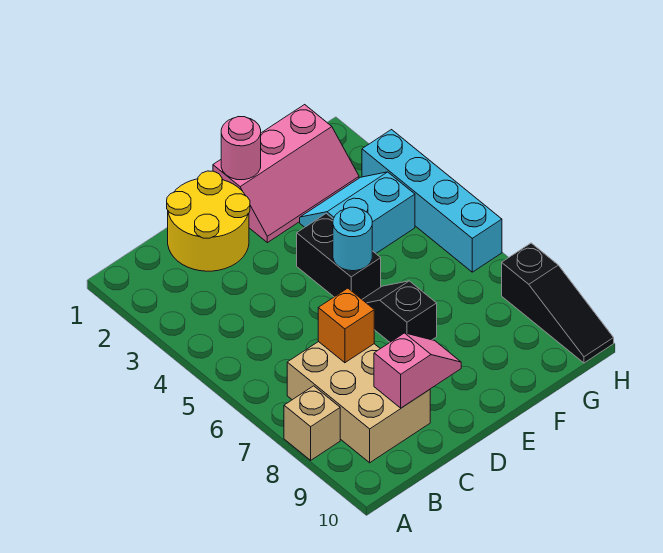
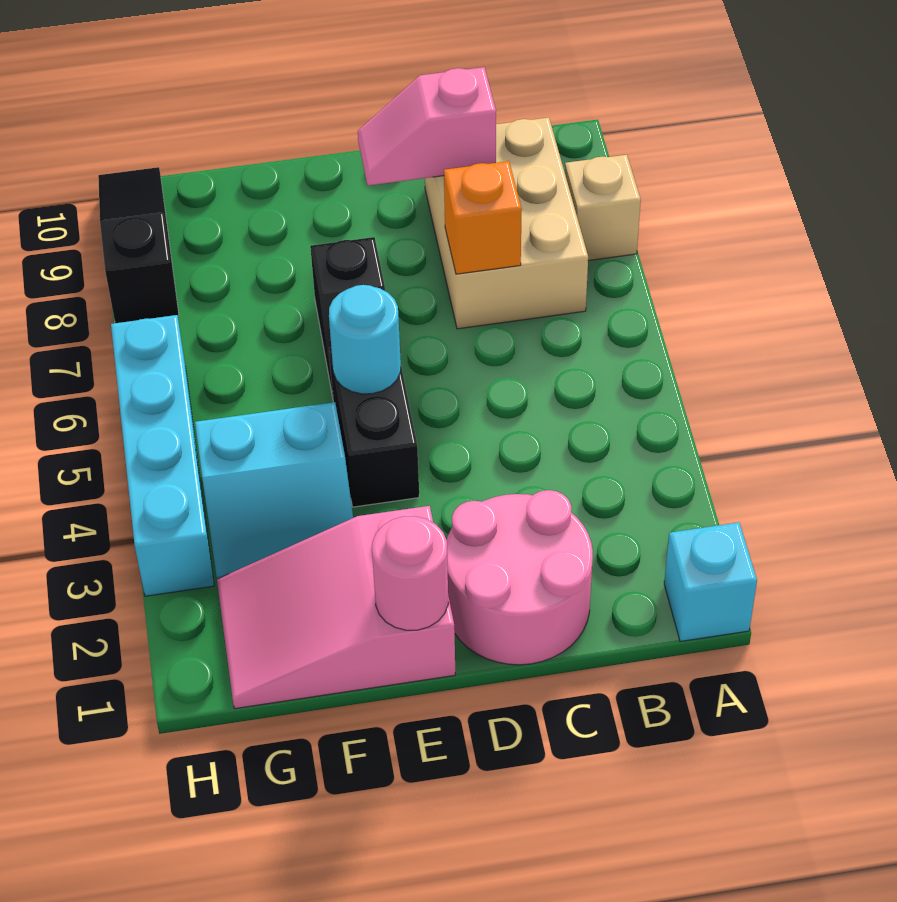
none -> cyan brick A1 level 1
yellow round brick C1:D2 level 1 -> pink round brick C1:D2 level 1
pink slope E1:G2 level 1 top 1 -> pink slope E1:G2 level 1 top E

